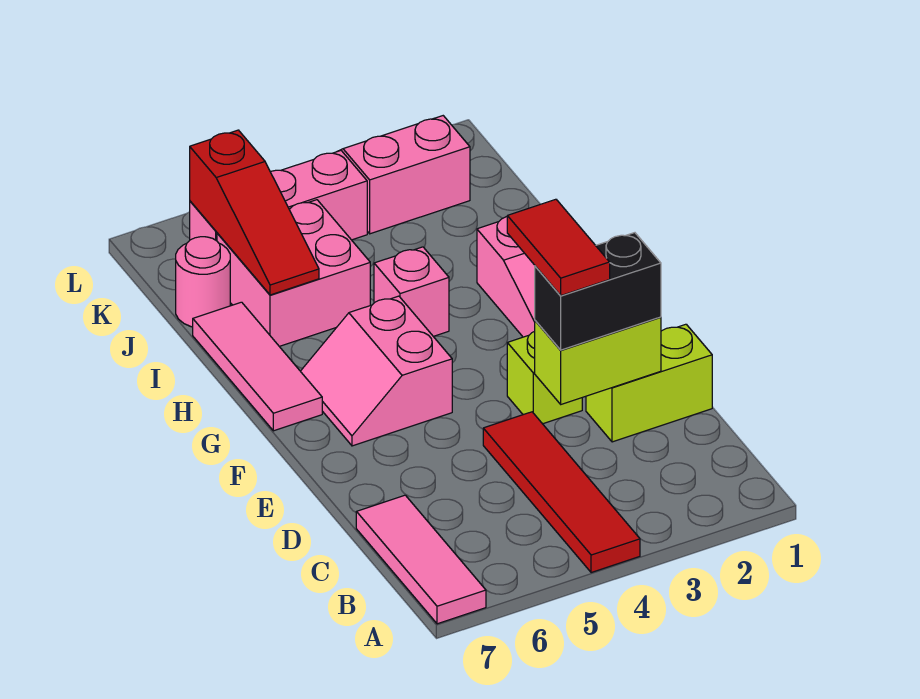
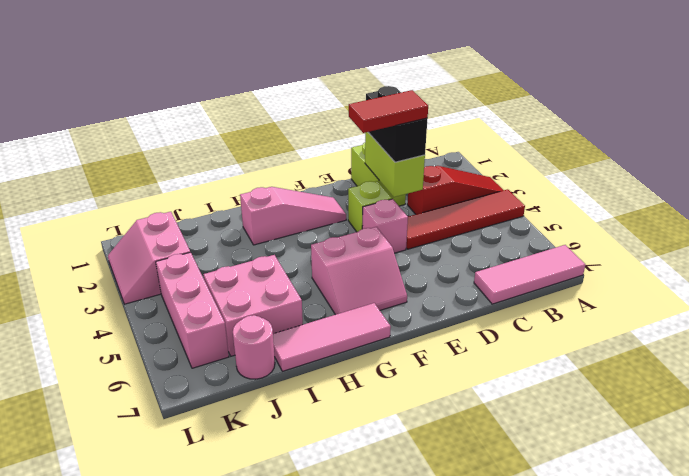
pink brick H4 level 1 -> pink brick E4 level 1
red slope I6:K6 level 2 top K -> red slope A3:C3 level 1 top C

